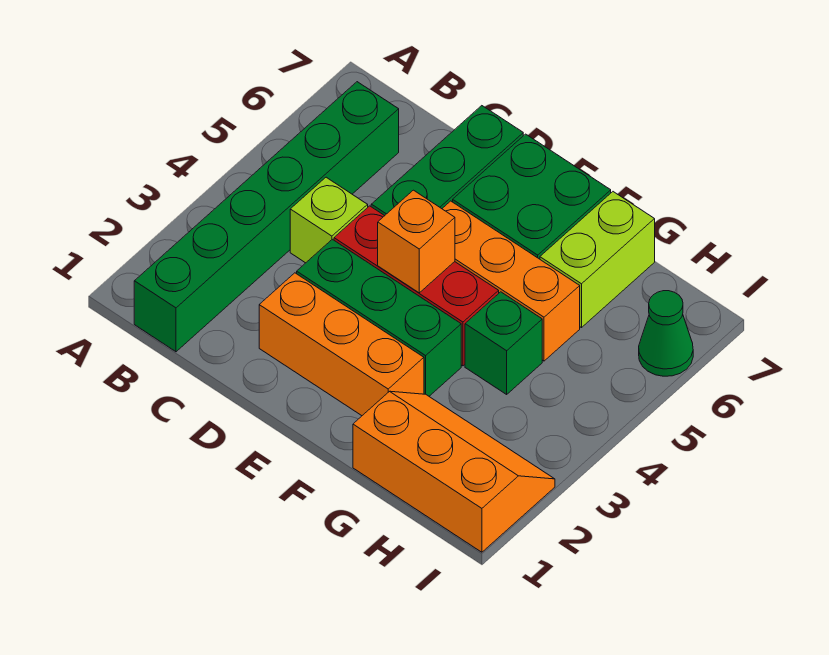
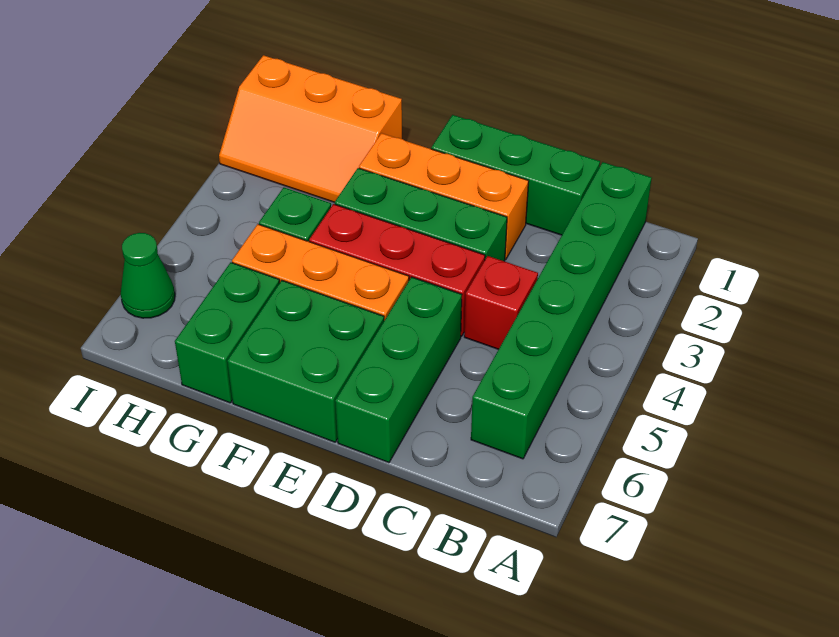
none -> green brick C1:E1 level 1
lime brick C4 level 1 -> red brick C4 level 1
orange brick E4 level 2 -> none
lime brick G6:G7 level 1 -> green brick G6:G7 level 1

